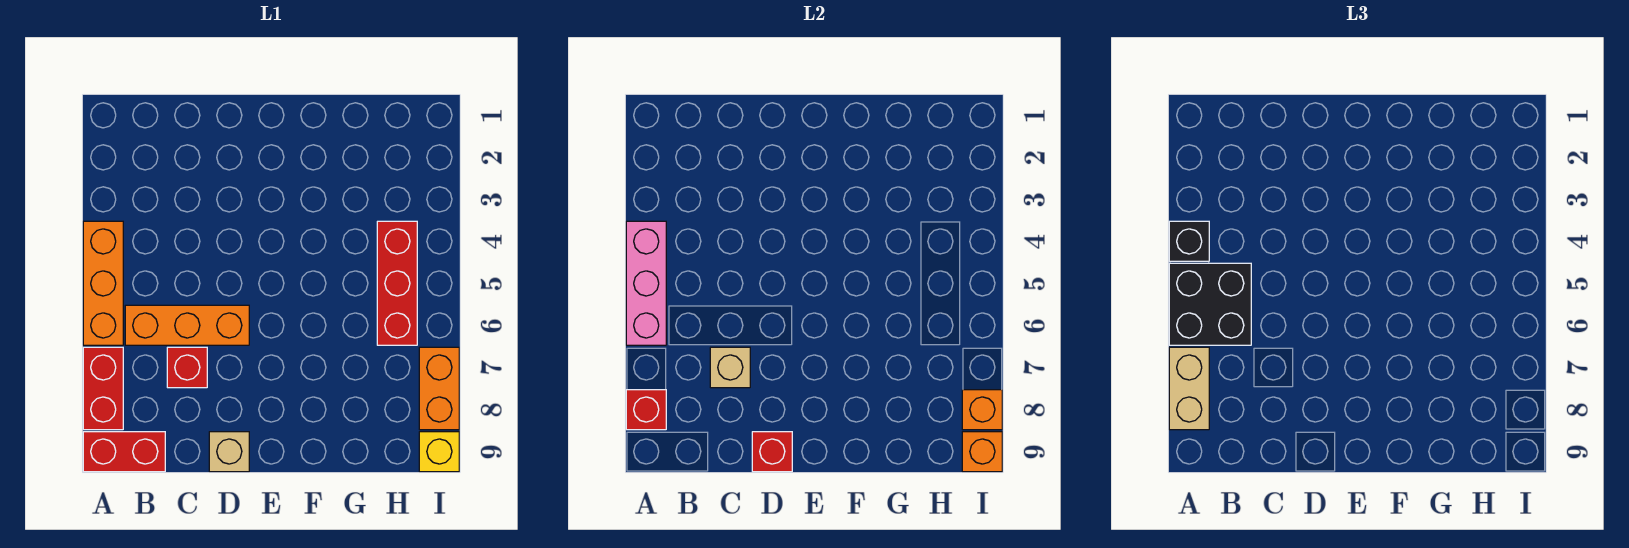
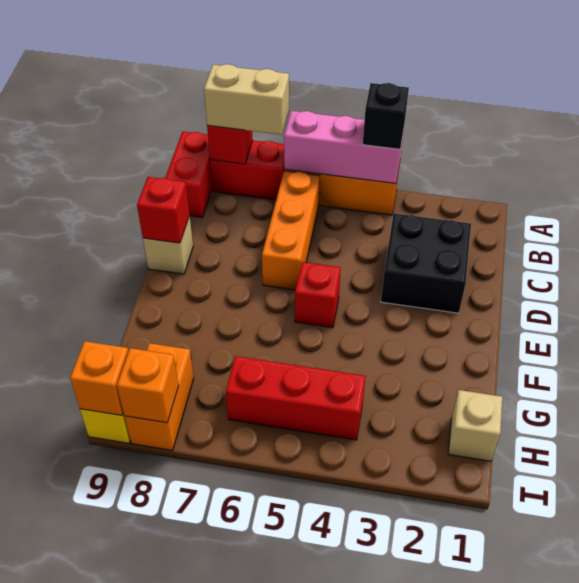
black brick A5:B6 level 3 -> black brick C2:D3 level 1
red brick C7 level 1 -> red brick E5 level 1
tan brick C7 level 2 -> tan brick H1 level 1
orange brick I7:I8 level 1 -> orange brick H8:I8 level 1

